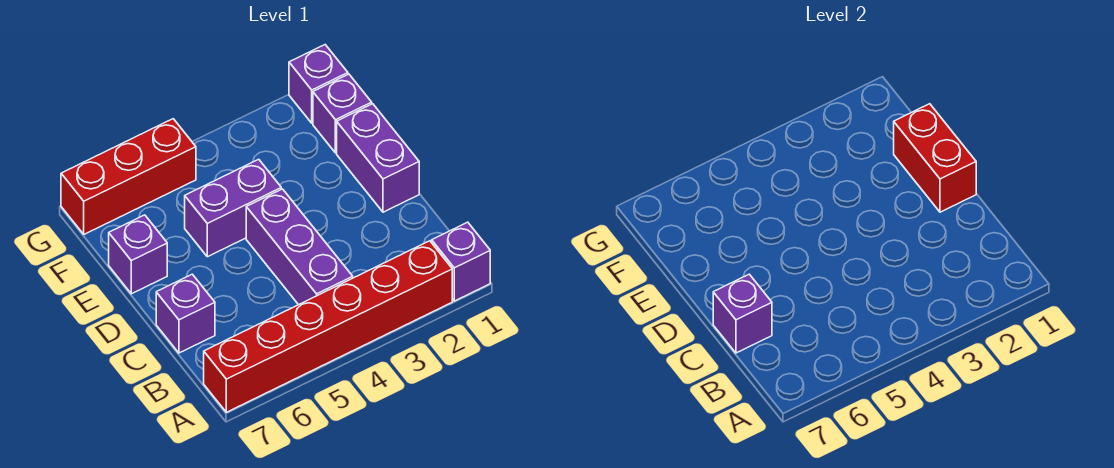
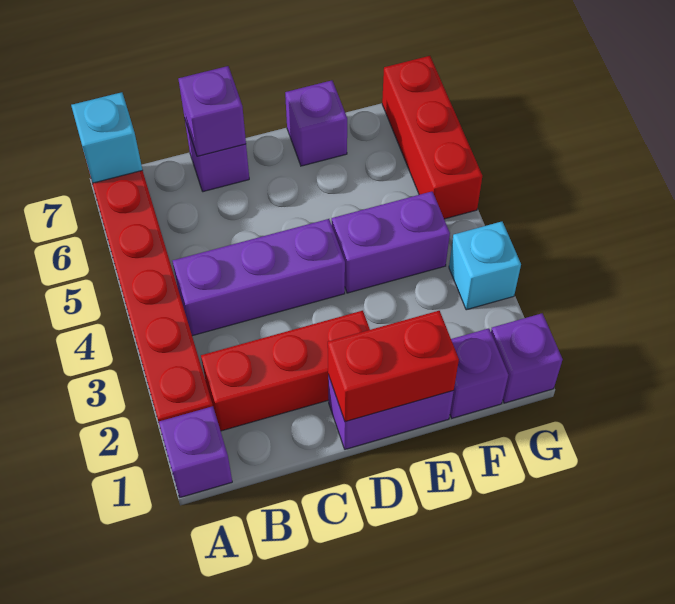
none -> cyan brick A7 level 2
none -> red brick B2:D2 level 1
purple brick E4:E5 level 1 -> purple brick E4:F4 level 1
none -> cyan brick G3 level 1

